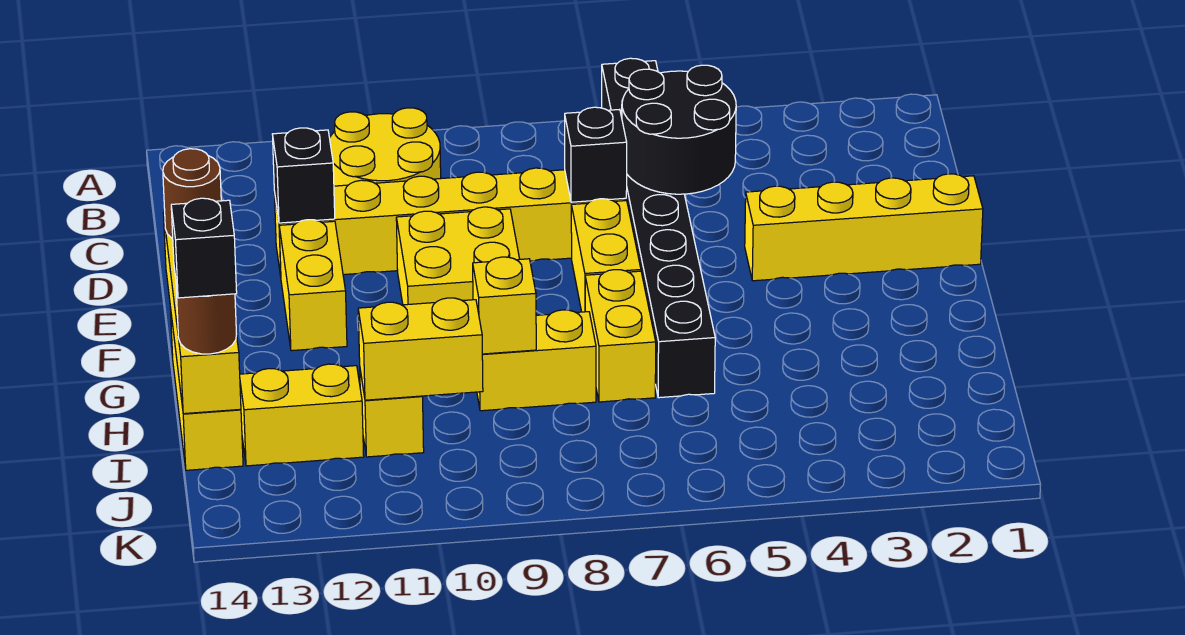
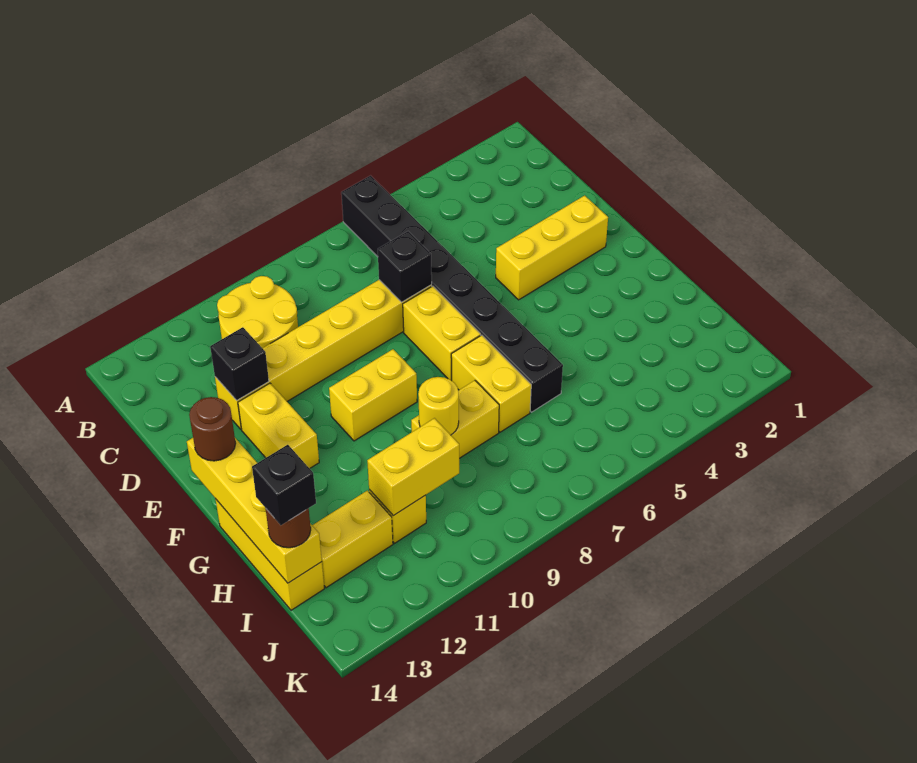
black round brick C5:D6 level 2 -> none
yellow brick E1:E4 level 1 -> yellow brick E2:E4 level 1
yellow brick E9:F10 level 1 -> yellow brick F9:F10 level 1
yellow brick H9 level 2 -> yellow round brick H9 level 2

